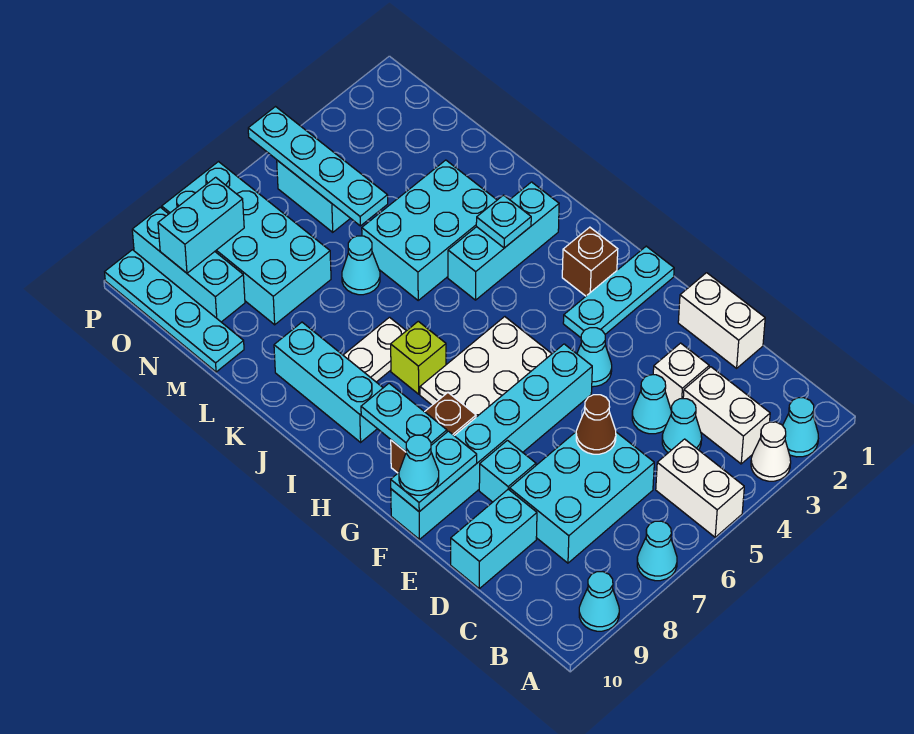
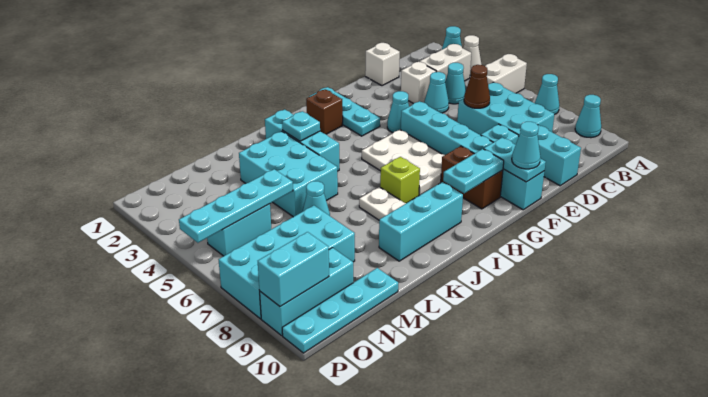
white brick D1:E1 level 1 -> white brick D1 level 1
cyan brick O8:O9 level 2 -> cyan brick O9:P9 level 2

